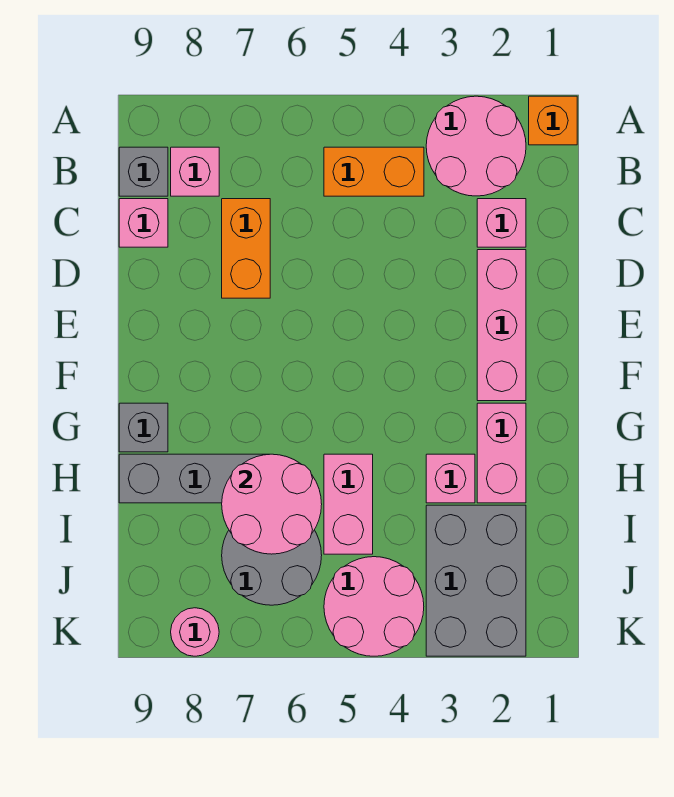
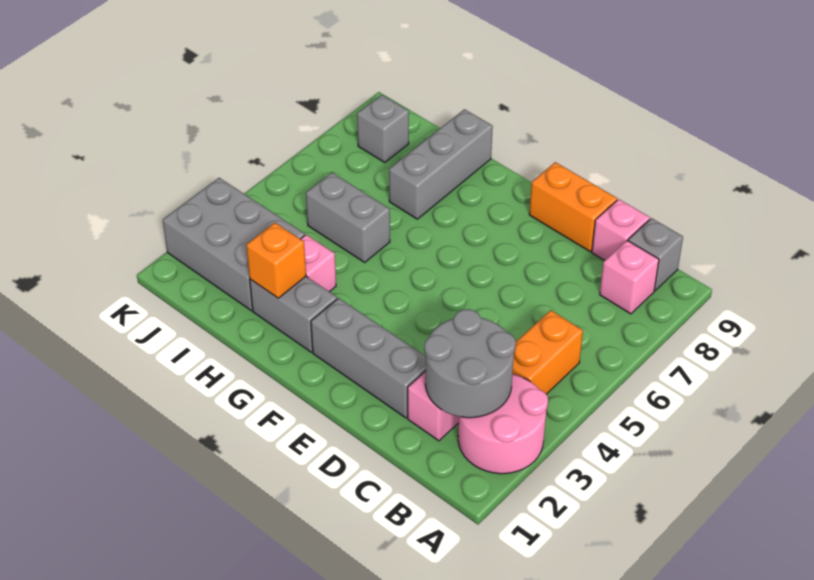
orange brick A1 level 1 -> orange brick H2 level 2
orange brick C7:D7 level 1 -> orange brick D9:E9 level 1
pink brick D2:F2 level 1 -> grey brick D2:F2 level 1
pink brick G2:H2 level 1 -> grey brick G2:H2 level 1
grey brick G9 level 1 -> grey brick J8 level 1
pink brick H5:I5 level 1 -> grey brick H5:I5 level 1
pink round brick H6:I7 level 2 -> none
grey round brick I6:J7 level 1 -> grey round brick B2:C3 level 2
pink round brick J4:K5 level 1 -> none
pink round brick K8 level 1 -> none

